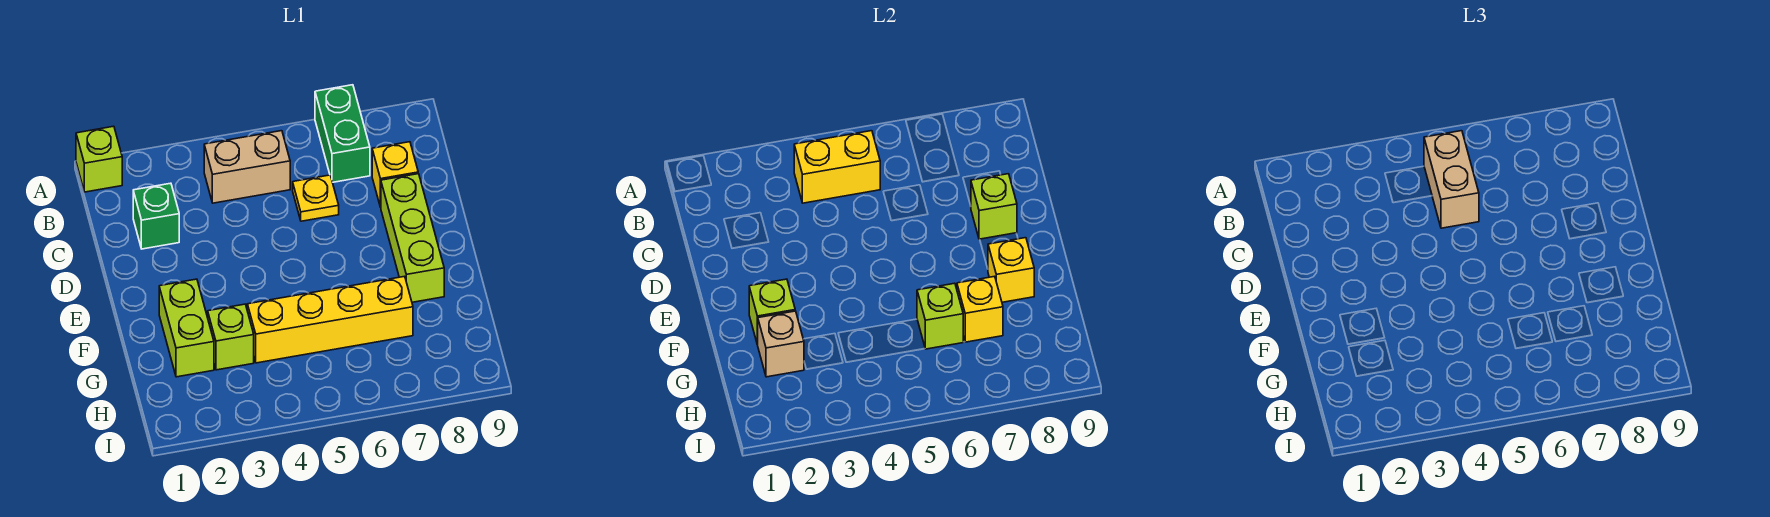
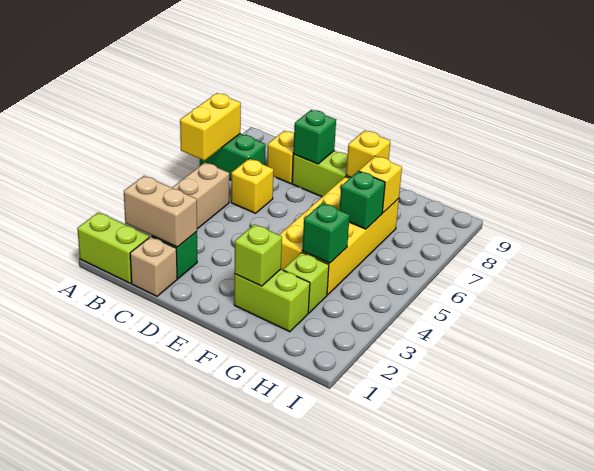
lime brick A1 level 1 -> lime brick A1:B1 level 1
yellow brick B4:B5 level 2 -> yellow brick A6:A7 level 2
tan brick B5:C5 level 3 -> tan brick B2:C2 level 2
yellow plate C6 level 1 -> yellow brick C6 level 1
lime brick D8 level 2 -> green brick D8 level 2
tan brick G2 level 2 -> tan brick C1 level 1
yellow brick G4:G7 level 1 -> yellow brick F4:G7 level 1
none -> green brick G4 level 2
lime brick G6 level 2 -> green brick G6 level 2

